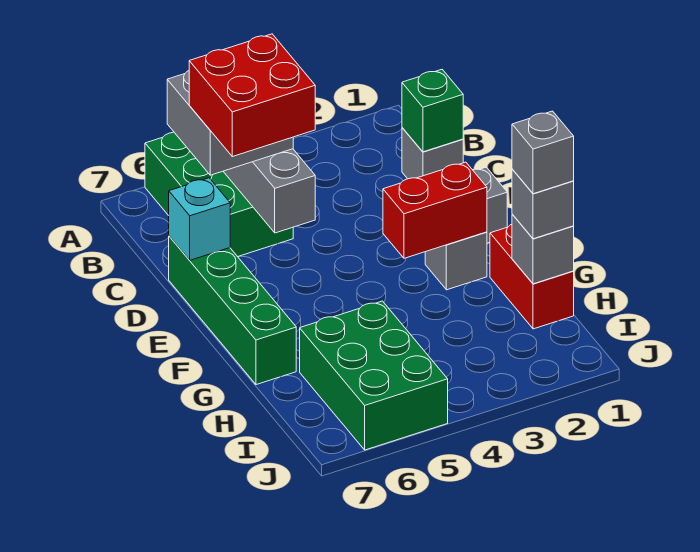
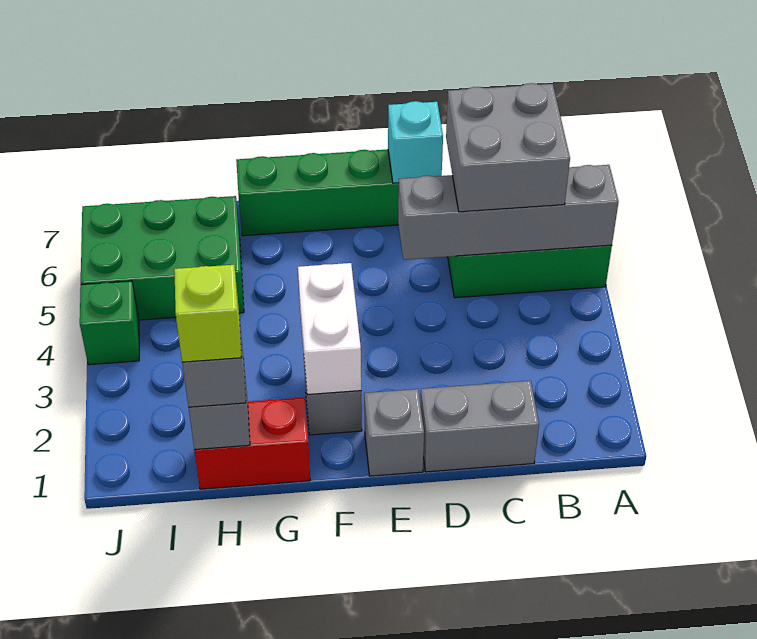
grey brick C1 level 1 -> grey brick C1:D1 level 1
green brick C1 level 2 -> green brick J4 level 1
red brick C5:D6 level 4 -> none
red brick F2:F3 level 2 -> white brick F2:F3 level 2
grey brick H1 level 4 -> lime brick H1 level 4

